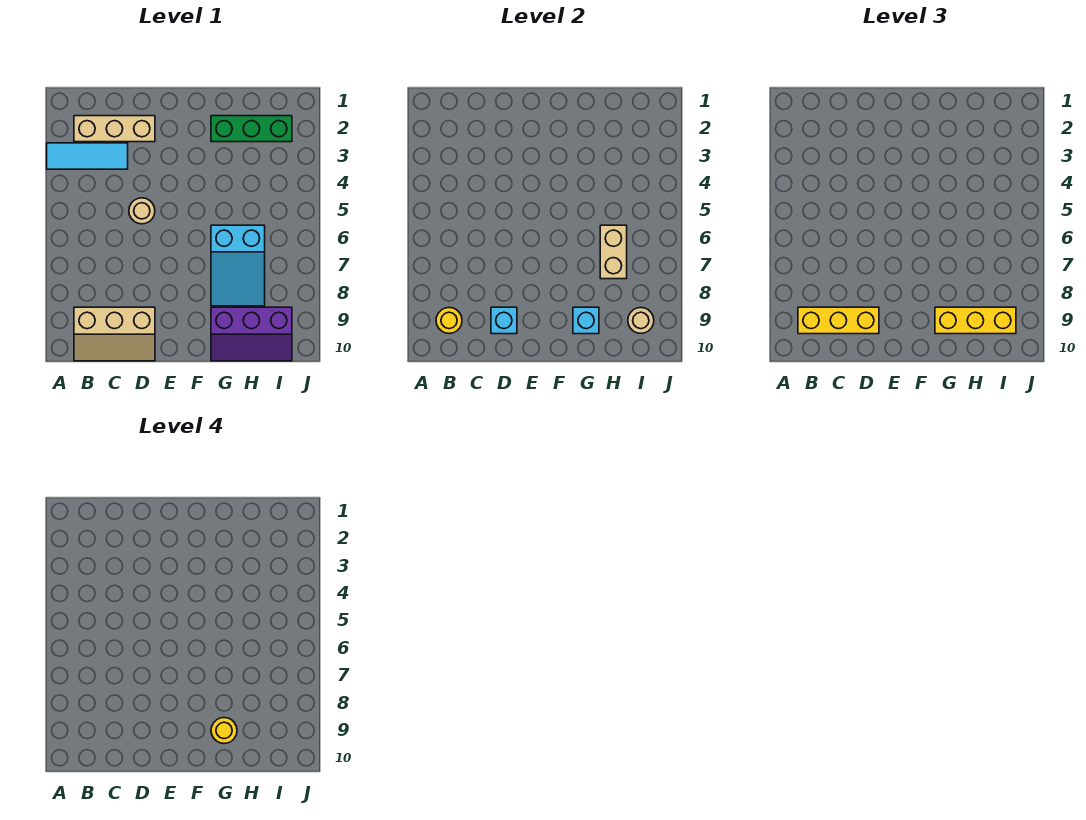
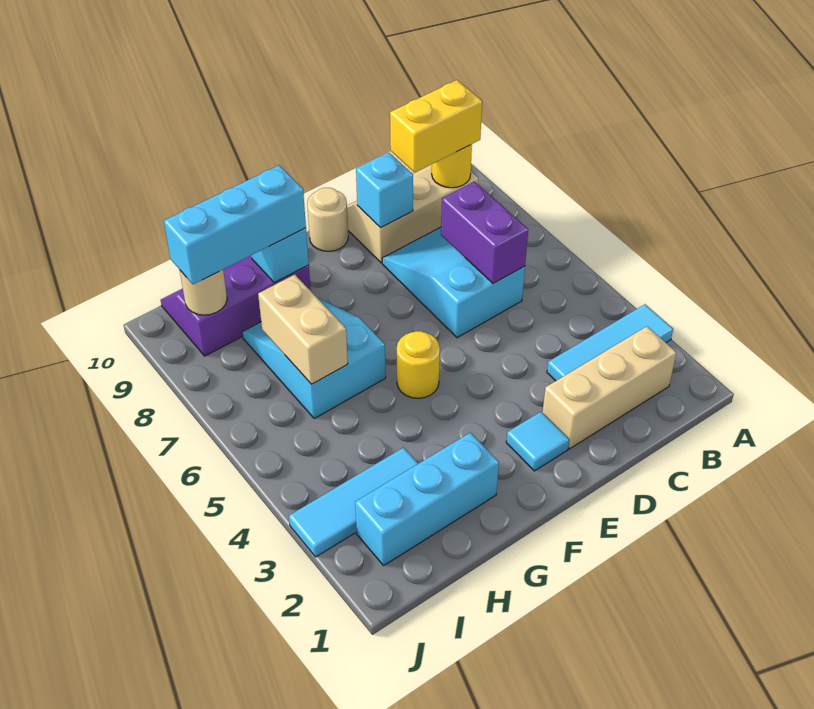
yellow brick B9:D9 level 3 -> yellow brick B9:C9 level 3
none -> cyan slope C6:D8 level 1 top 6
none -> purple brick C6:C7 level 2
tan round brick D5 level 1 -> tan round brick E10 level 1
none -> cyan tile E2 level 1
green brick G2:I2 level 1 -> cyan brick G2:I2 level 1
yellow brick G9:I9 level 3 -> cyan brick G9:I9 level 3
yellow round brick G9 level 4 -> yellow round brick F5 level 1
none -> cyan tile H3:J3 level 1

